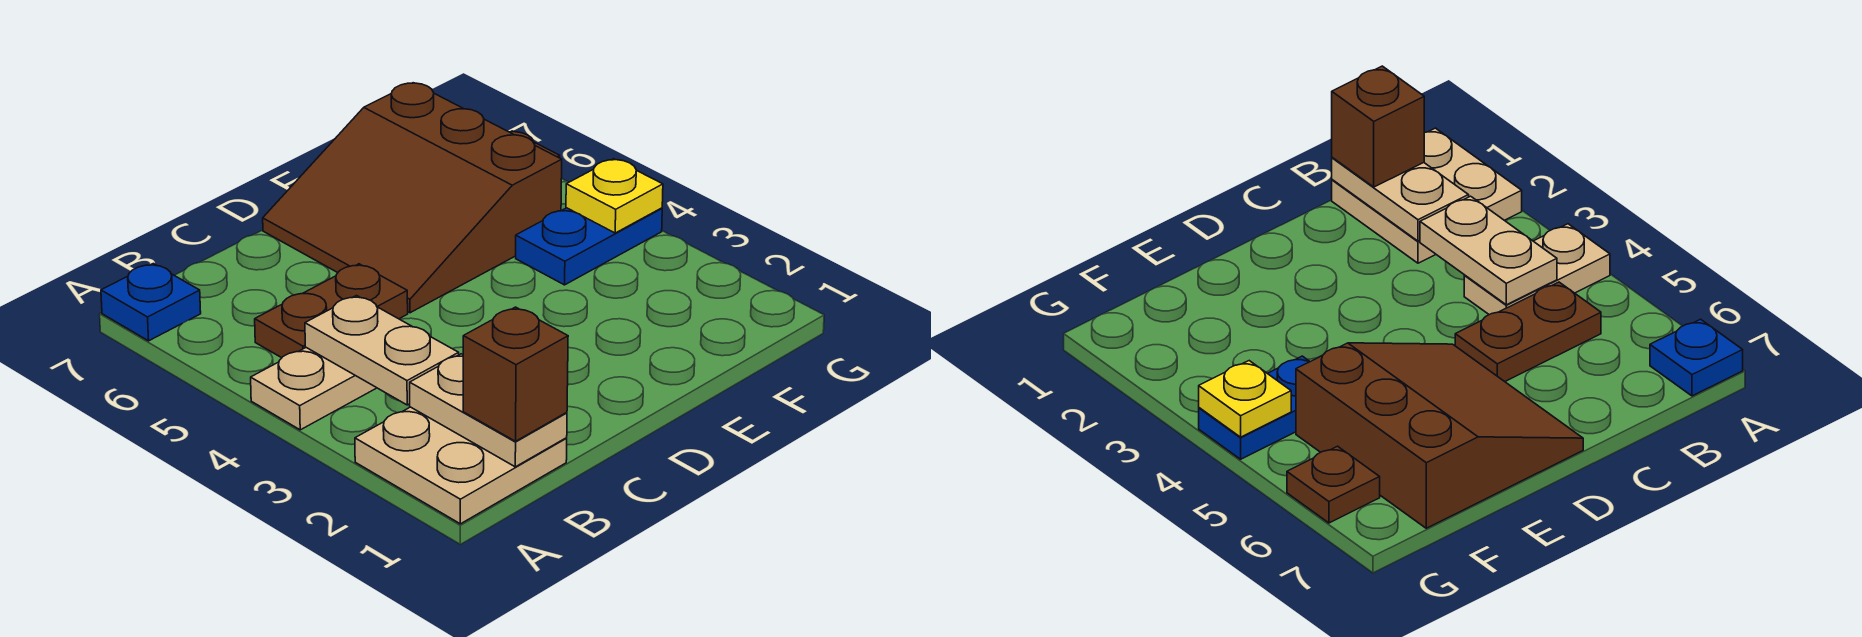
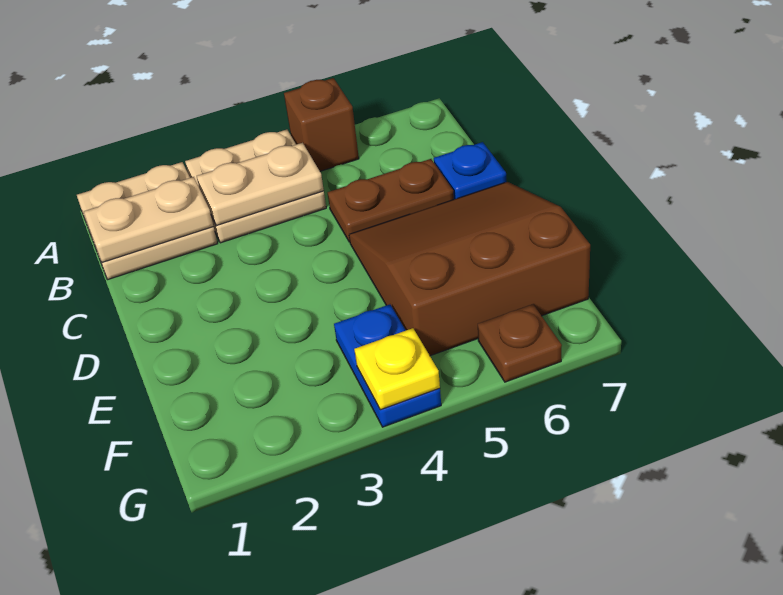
tan plate A4:B4 level 1 -> tan plate A3:B4 level 1
blue plate A7 level 1 -> blue plate C7 level 1
brown brick B1 level 3 -> brown brick A5 level 1
brown plate B5:C5 level 1 -> brown plate C5:C6 level 1

